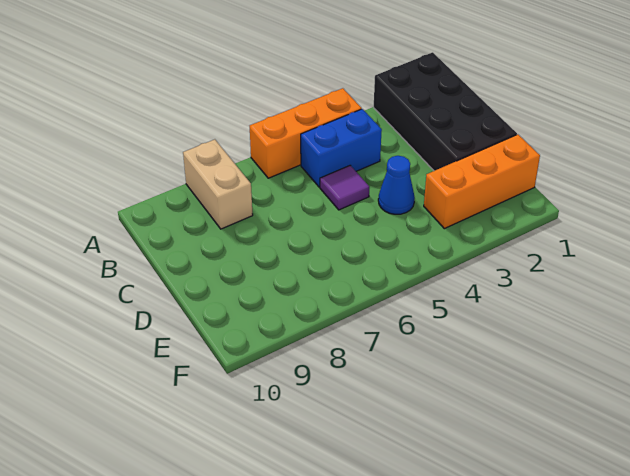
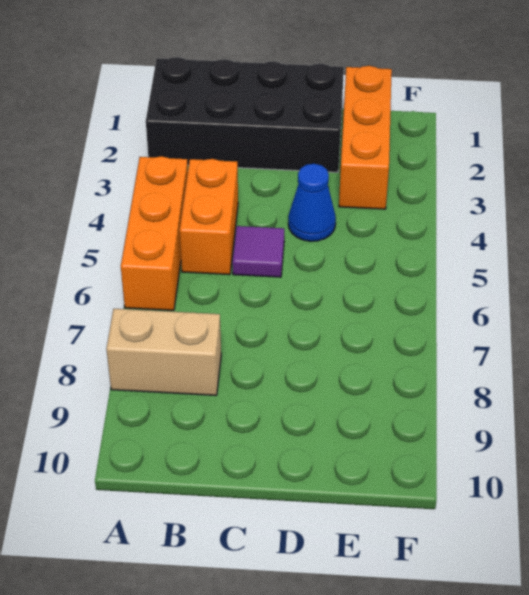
blue brick B4:B5 level 1 -> orange brick B4:B5 level 1

